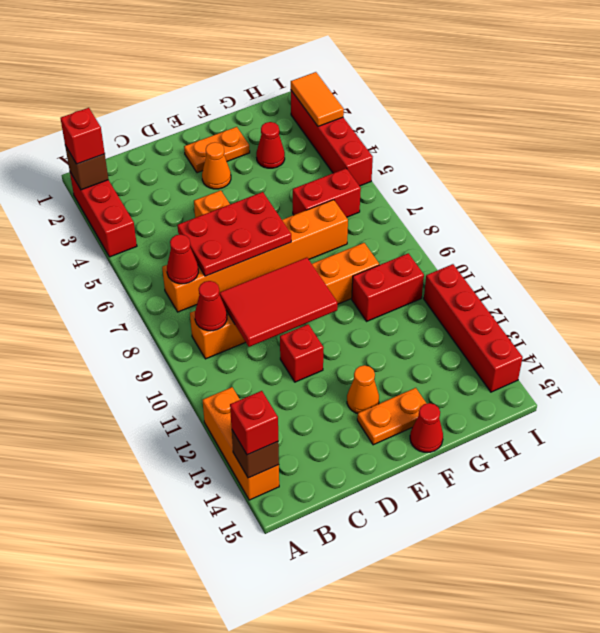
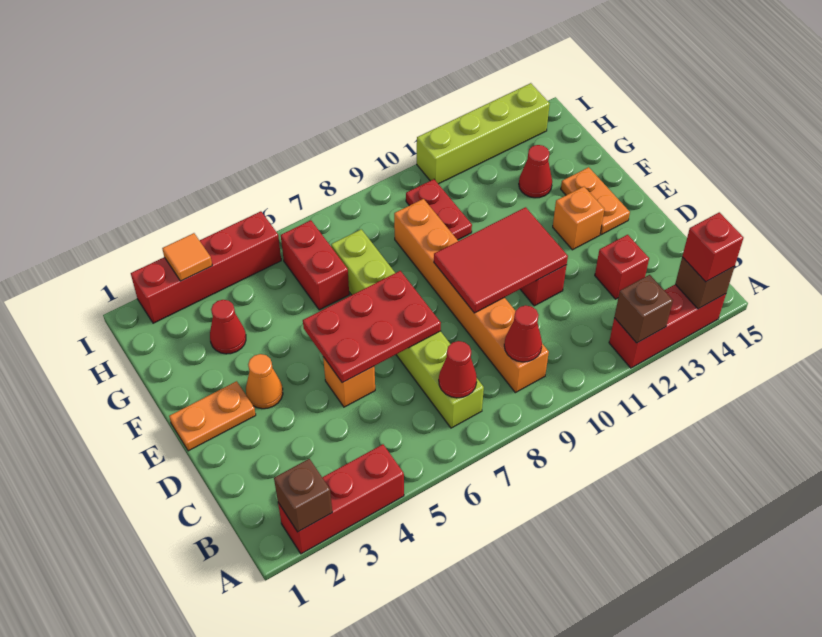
red brick A2 level 3 -> red brick C13 level 1
orange brick A12:A14 level 1 -> red brick A12:A14 level 1
none -> brown brick A12 level 2
orange brick B7:G7 level 1 -> lime brick B7:G7 level 1
red plate C6:E7 level 2 -> red plate D5:E7 level 2
red tile C9:E10 level 2 -> red tile D9:E11 level 2
orange plate E2:F2 level 1 -> orange plate E1:E2 level 1
orange cone E13 level 1 -> orange brick E13 level 1
red cone F15 level 1 -> red cone G13 level 1
red brick G10:H10 level 1 -> red plate G10:H10 level 1
orange tile I2:I3 level 2 -> orange tile I3 level 2
red brick I11:I14 level 1 -> lime brick I11:I14 level 1

